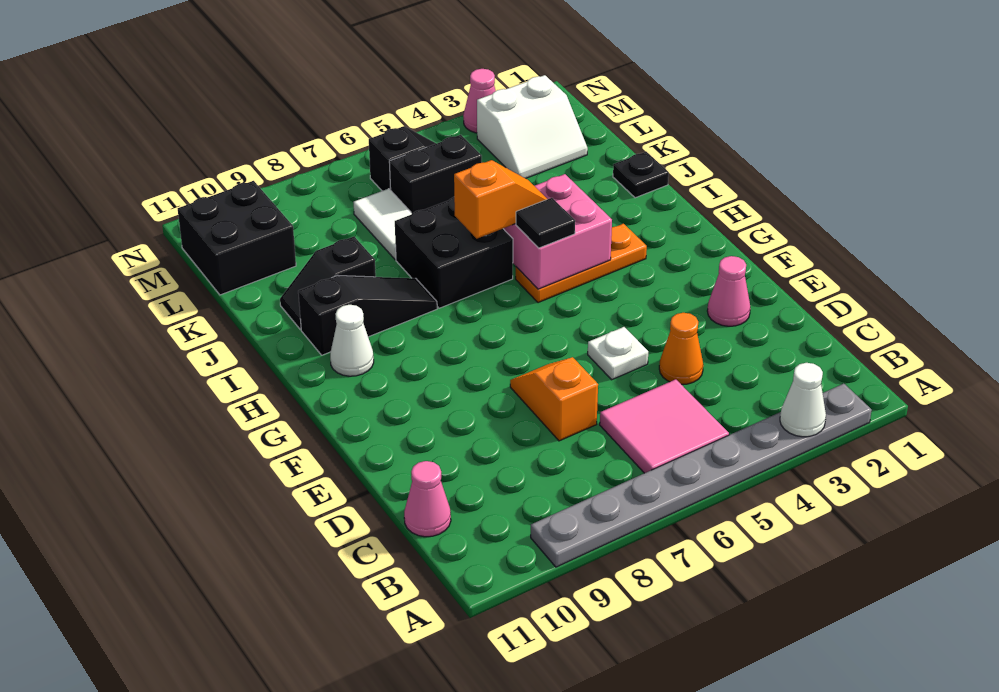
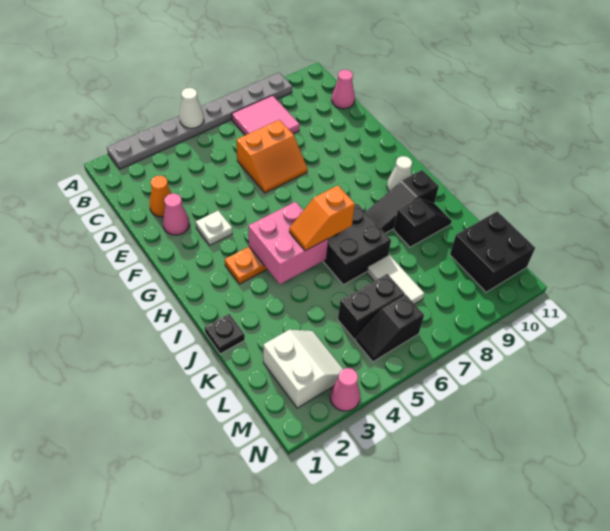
white cone A3 level 2 -> white cone A5 level 2
pink tile B5:C6 level 1 -> pink tile B7:C8 level 1
orange cone D4 level 1 -> orange cone D2 level 1
orange slope D7:E7 level 1 top D -> orange slope D6:E7 level 1 top D
white plate E5 level 1 -> white plate F3 level 1
black tile H5 level 3 -> none
white slope L2:M3 level 1 top M -> white slope L2:M3 level 1 top 2

